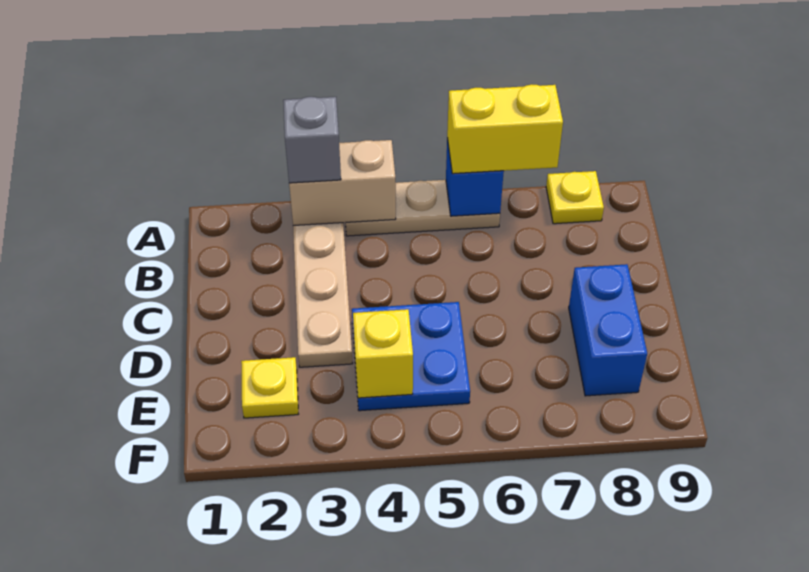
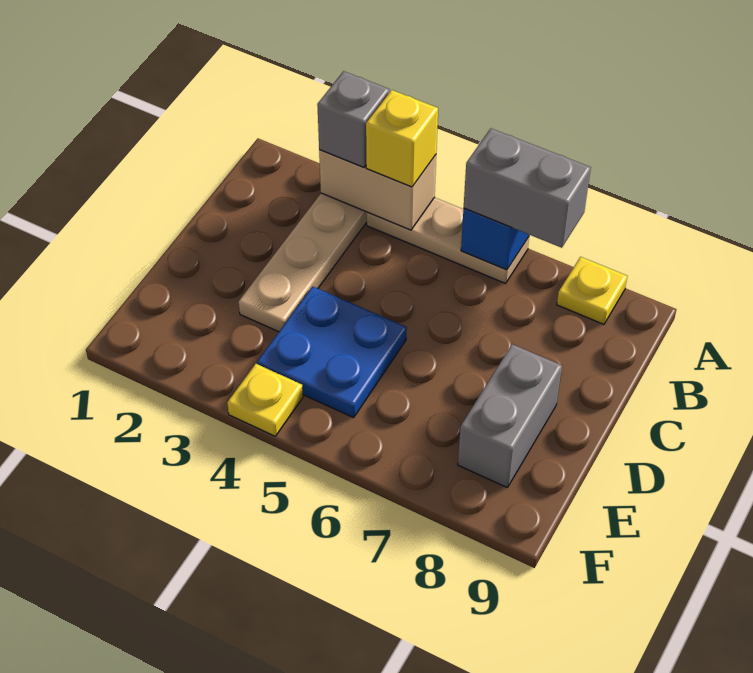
yellow brick A6:A7 level 3 -> grey brick A6:A7 level 3
blue brick D8:E8 level 1 -> grey brick D8:E8 level 1
yellow plate E2 level 1 -> yellow plate F4 level 1
yellow brick E4 level 2 -> yellow brick A4 level 3

